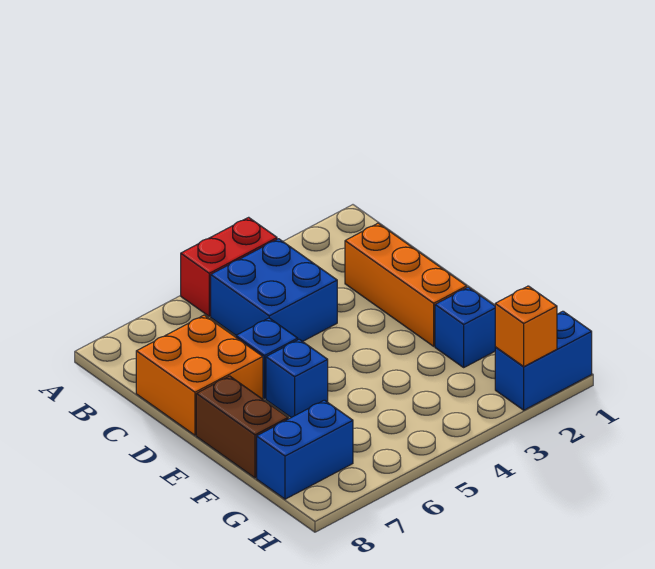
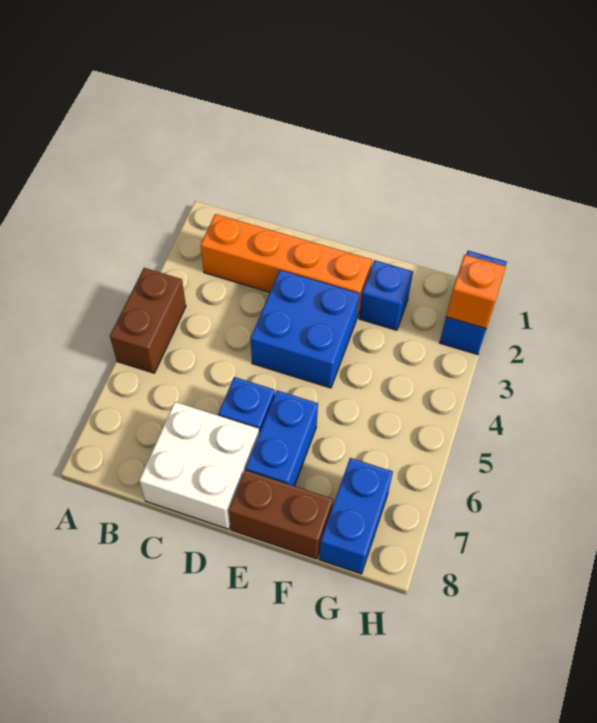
red brick A4:A5 level 1 -> brown brick A4:A5 level 1
blue brick B4:C5 level 1 -> blue brick D3:E4 level 1
orange brick C2:E2 level 1 -> orange brick B2:E2 level 1
orange brick C7:D8 level 1 -> white brick C7:D8 level 1
blue brick E6 level 1 -> blue brick E6:E7 level 1

